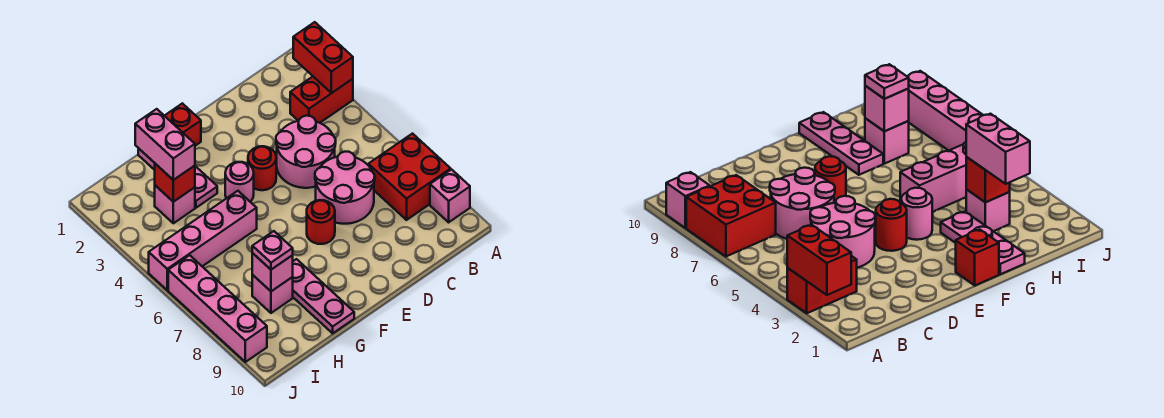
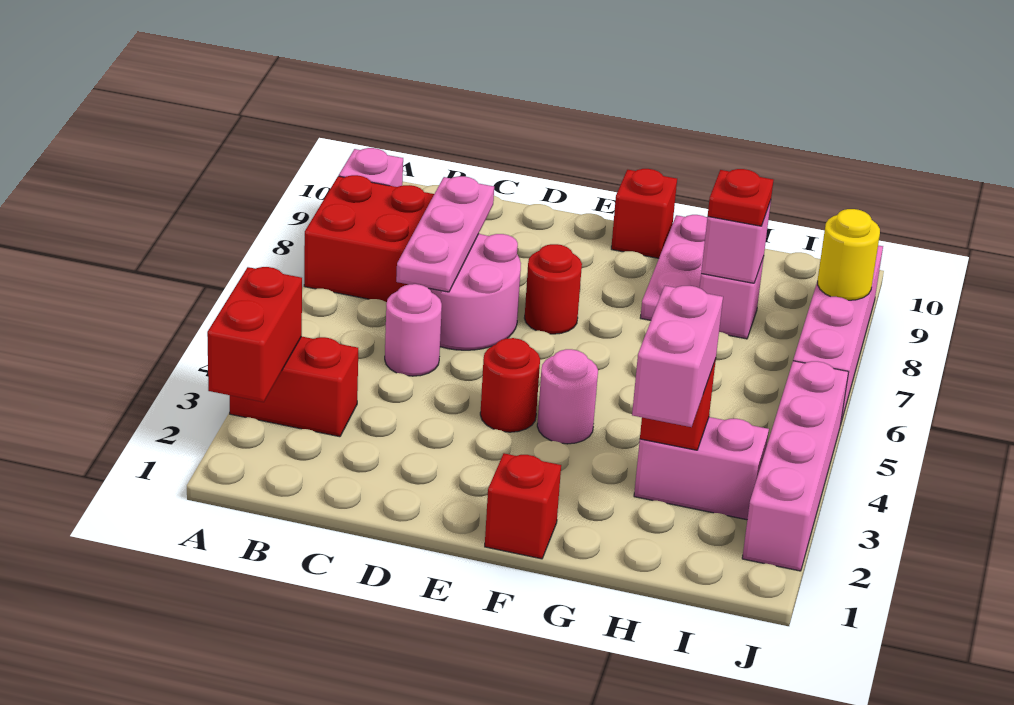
pink round brick C4:D5 level 1 -> pink round brick C5 level 1
none -> red brick F10 level 1
pink plate G1:G3 level 1 -> pink plate C6:C8 level 2
pink brick G5:J5 level 1 -> pink brick J2:J5 level 1
pink brick H3 level 1 -> pink brick H3:I3 level 1
pink plate H8 level 3 -> red plate H8 level 3
none -> yellow round brick J8 level 2

